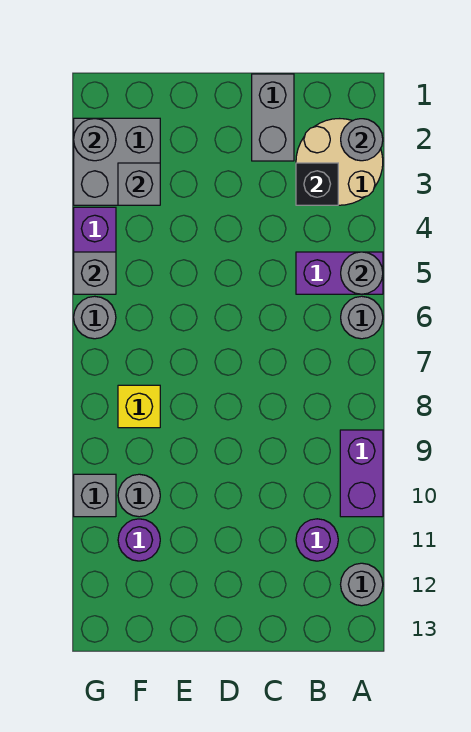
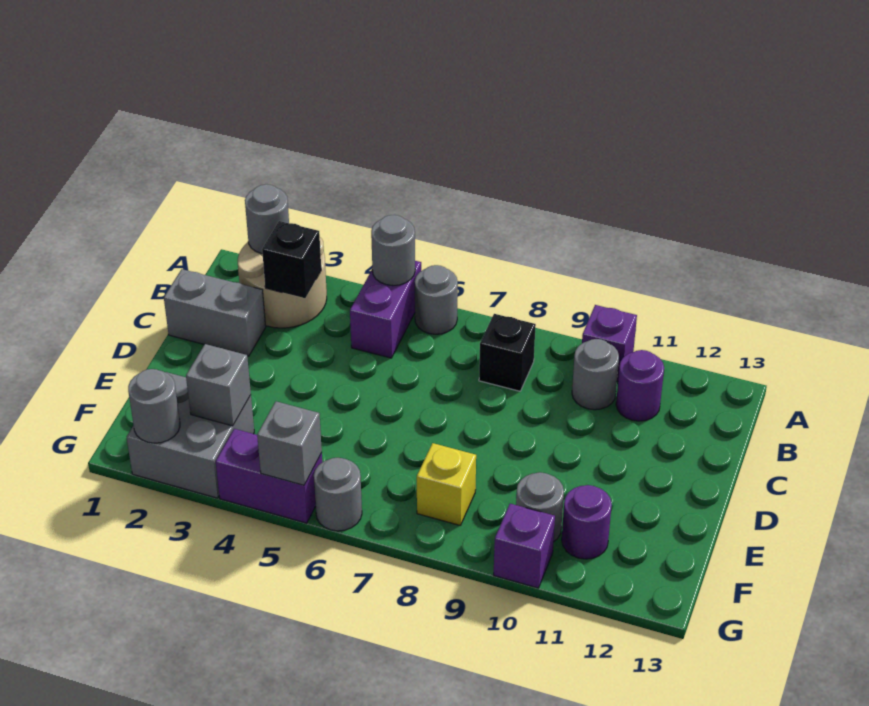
purple brick A9:A10 level 1 -> purple brick A10 level 1
grey round brick A12 level 1 -> grey round brick B10 level 1
none -> black brick B8 level 1
grey brick G10 level 1 -> purple brick G10 level 1

